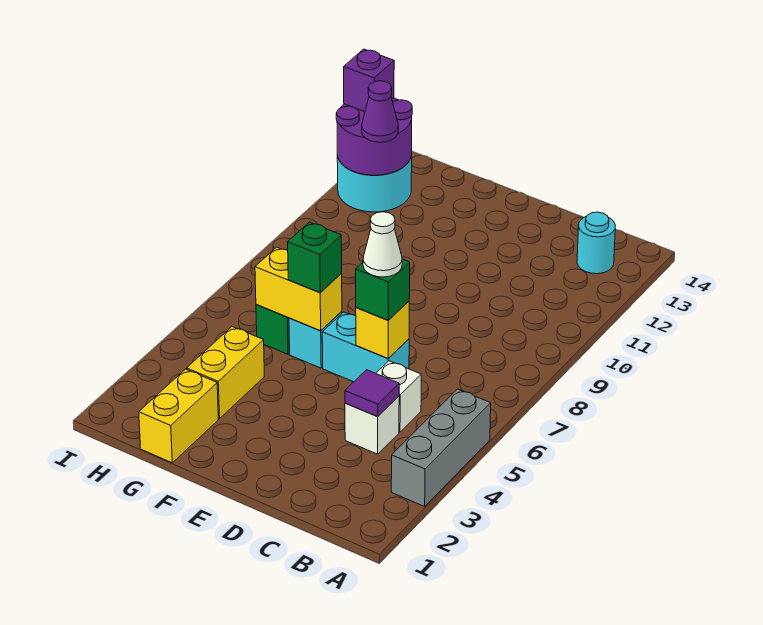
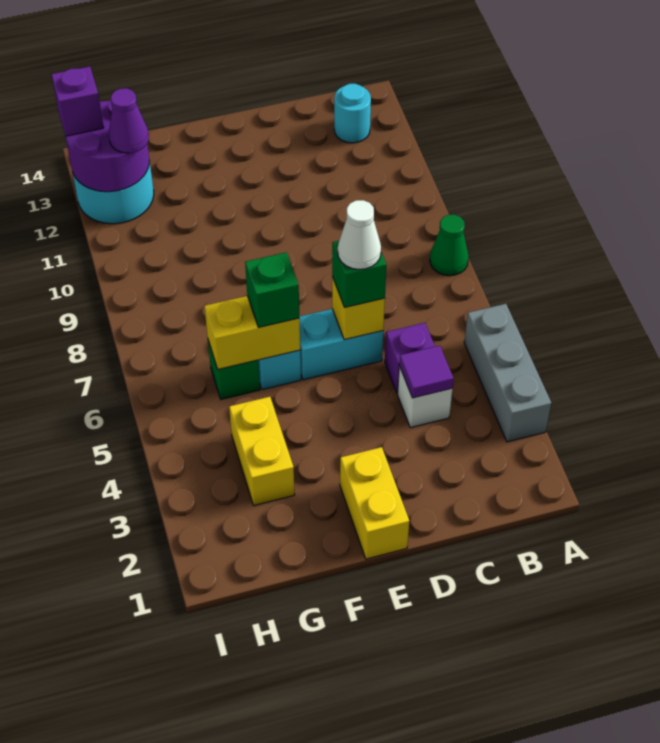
none -> green cone A8 level 1
white brick C5 level 1 -> purple brick C5 level 1
yellow brick G1:G2 level 1 -> yellow brick E1:E2 level 1

